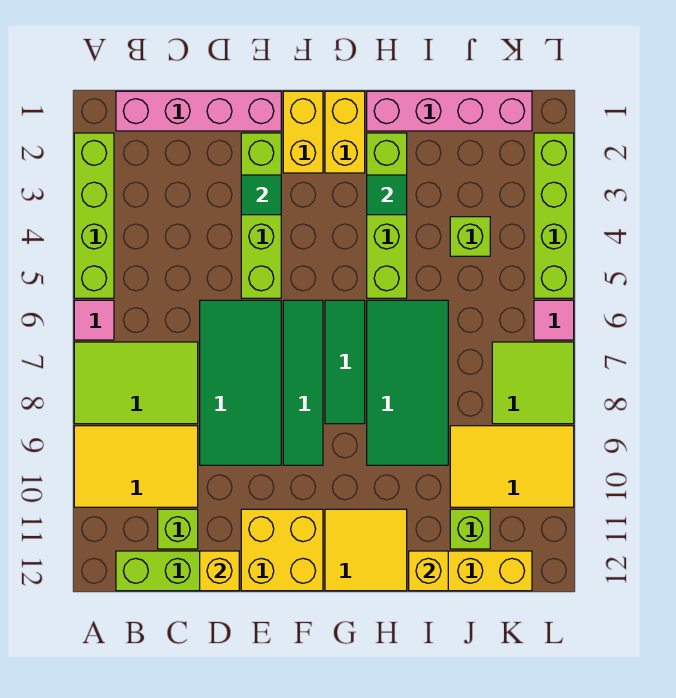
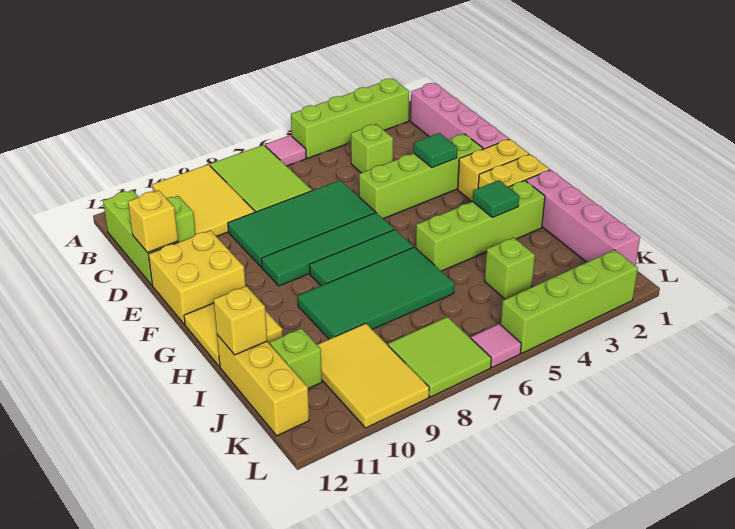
none -> lime brick C4 level 1

